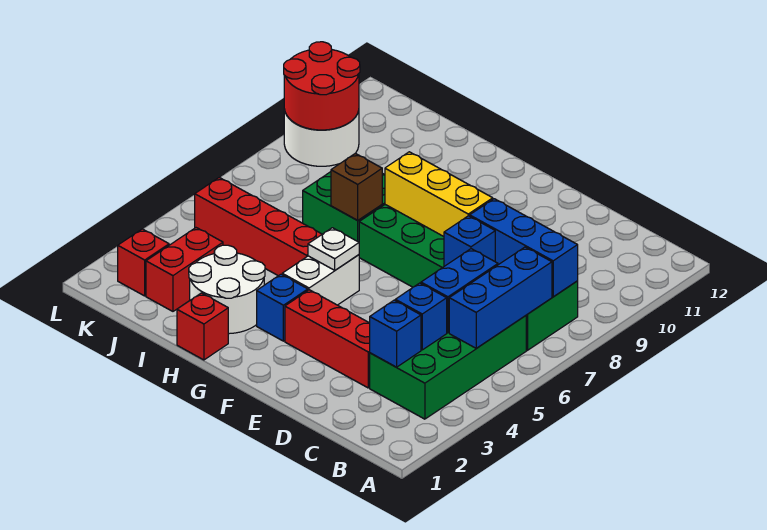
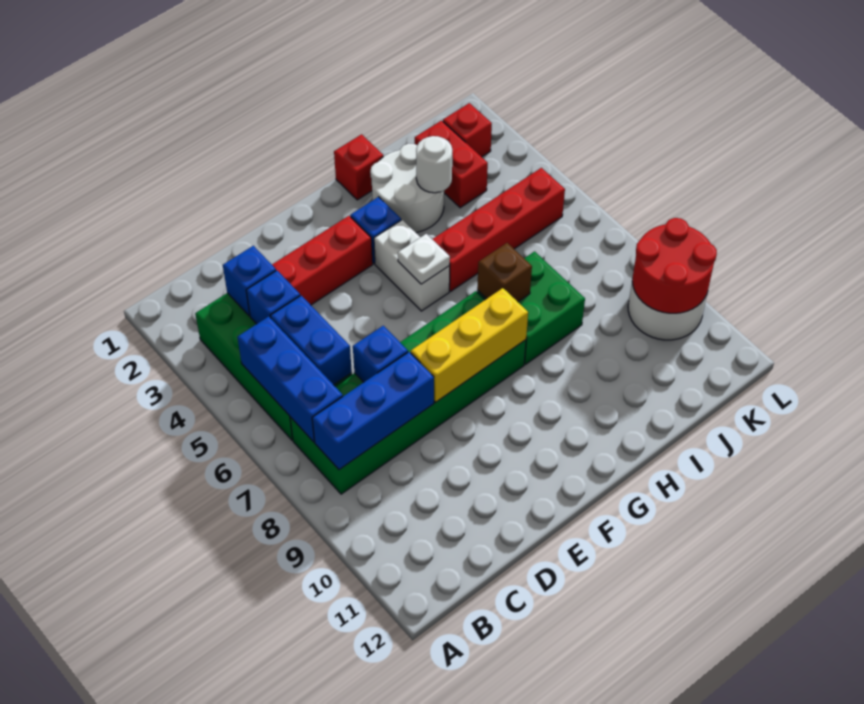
none -> white round brick I3 level 2

